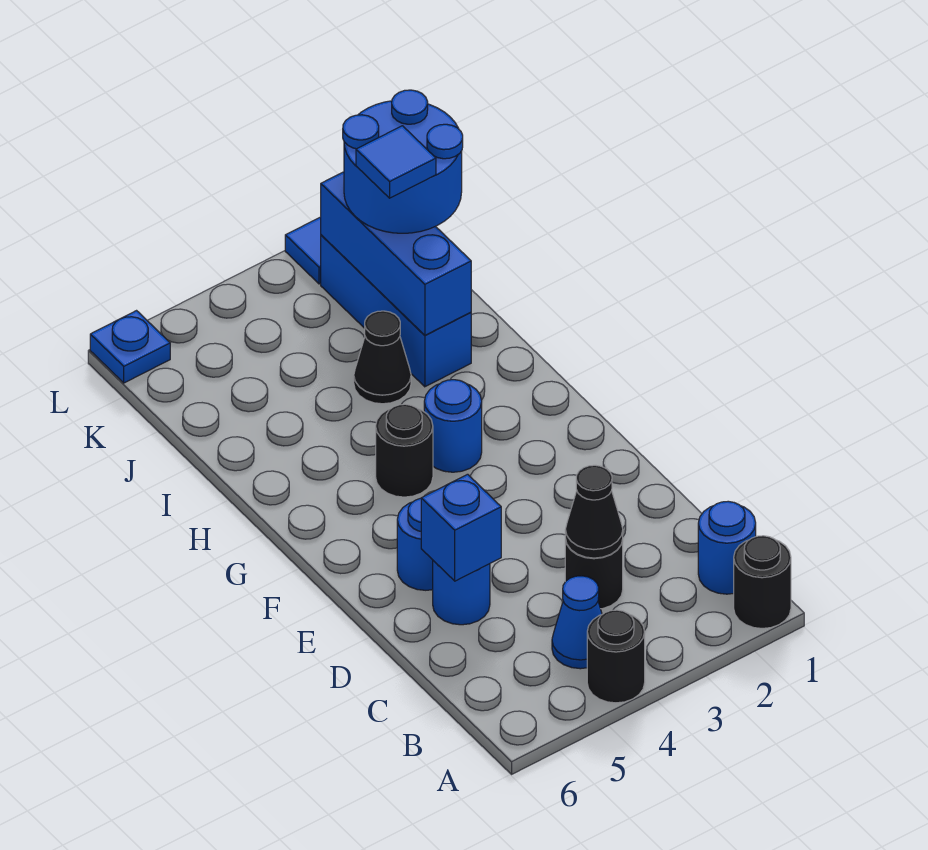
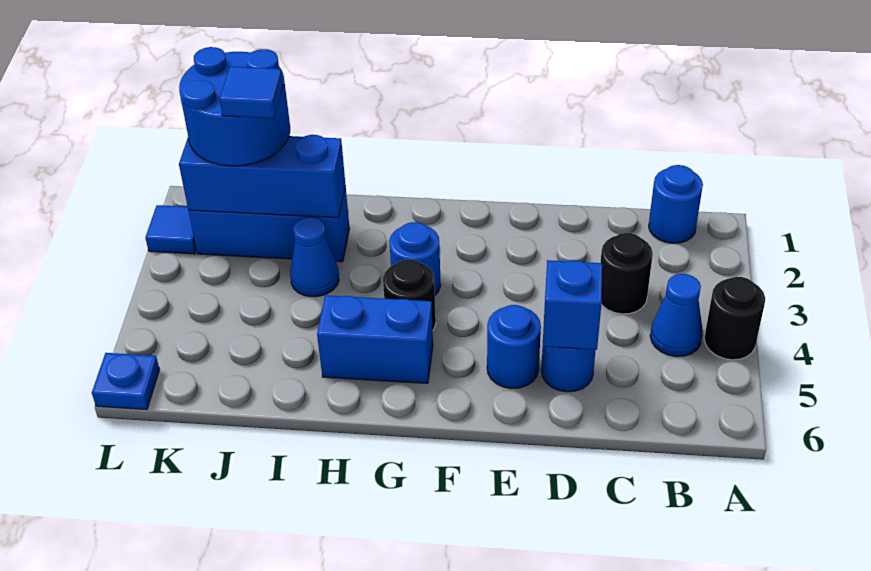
black round brick A1 level 1 -> none
black cone C3 level 2 -> none
none -> blue brick G5:H5 level 1
black cone I3 level 1 -> blue cone I3 level 1

